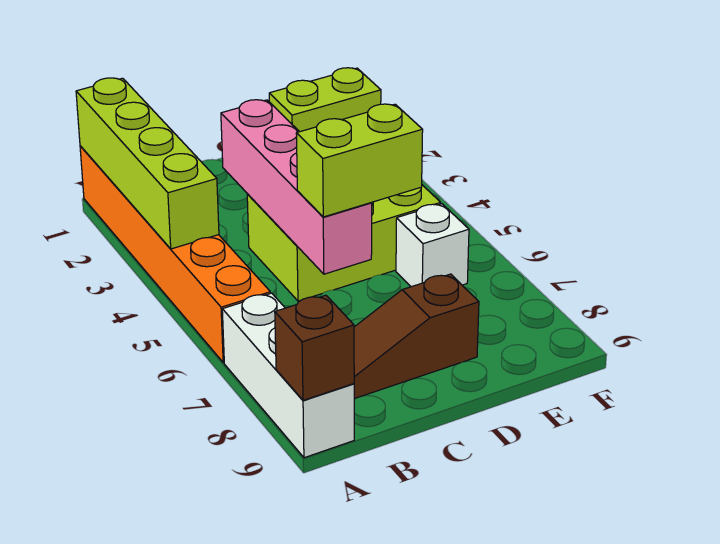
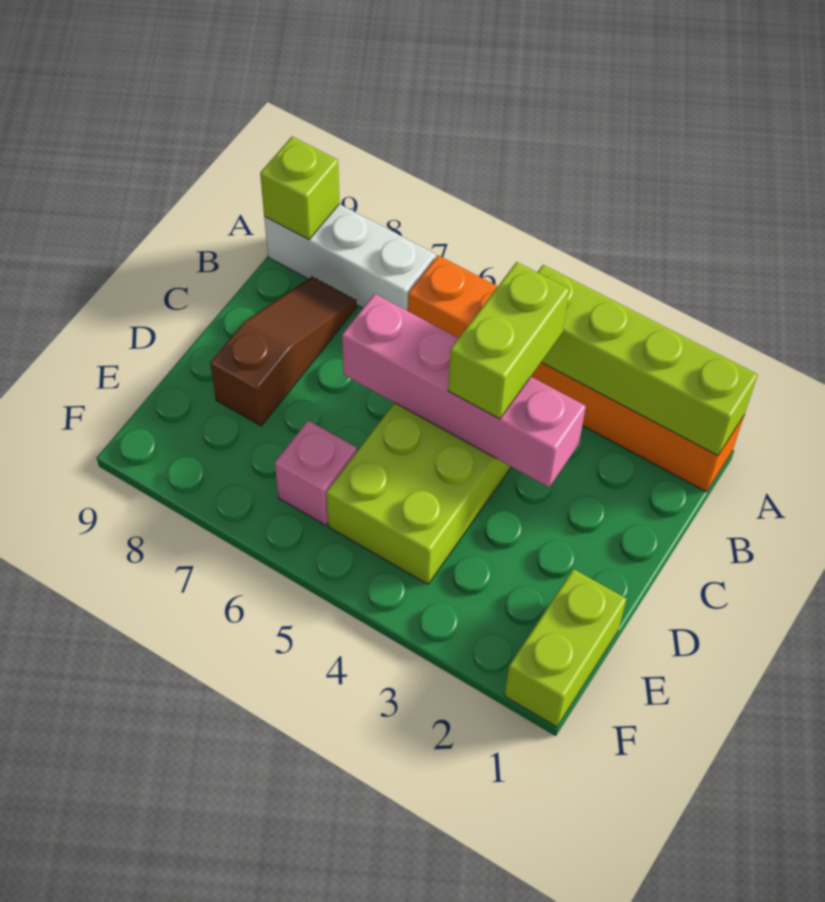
brown brick A9 level 2 -> lime brick A9 level 2
lime brick C6:D6 level 3 -> lime brick B4:C4 level 3
white brick E6 level 1 -> pink brick E6 level 1

